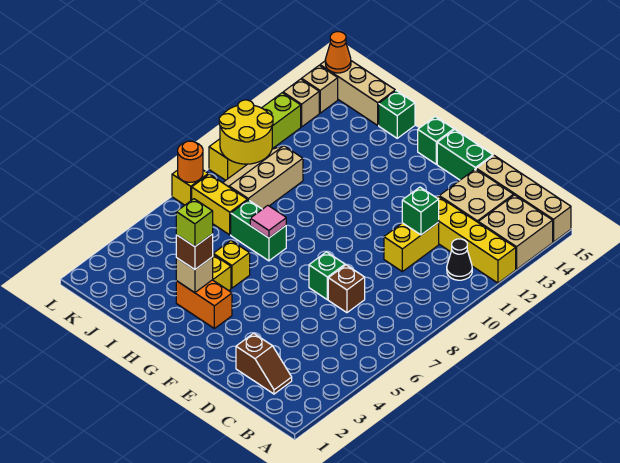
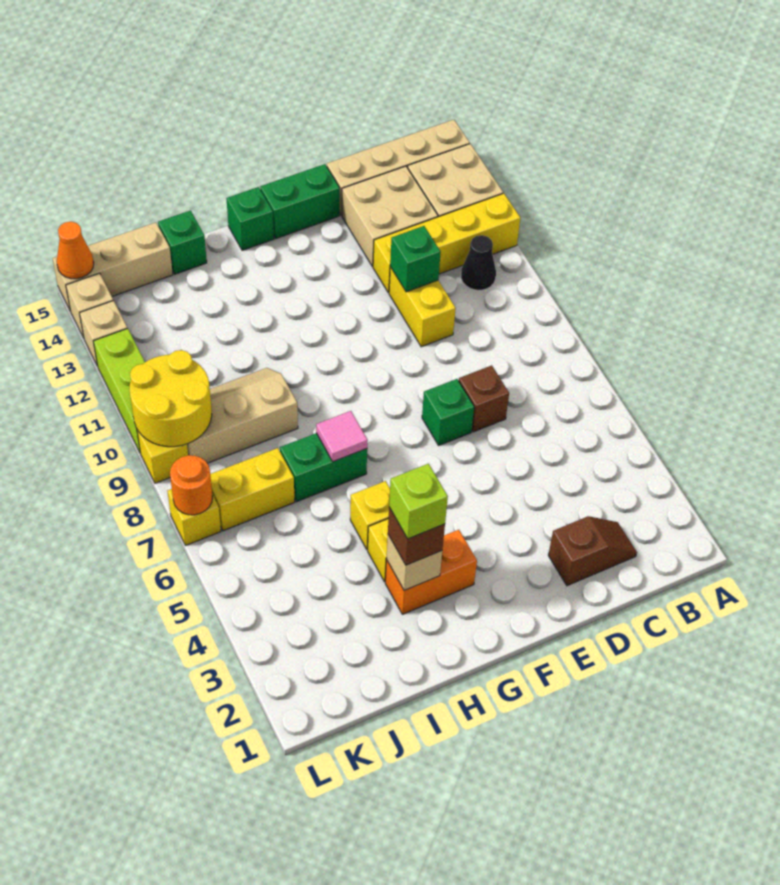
tan slope J8:K10 level 1 top J -> tan slope I9:K10 level 1 top 9

